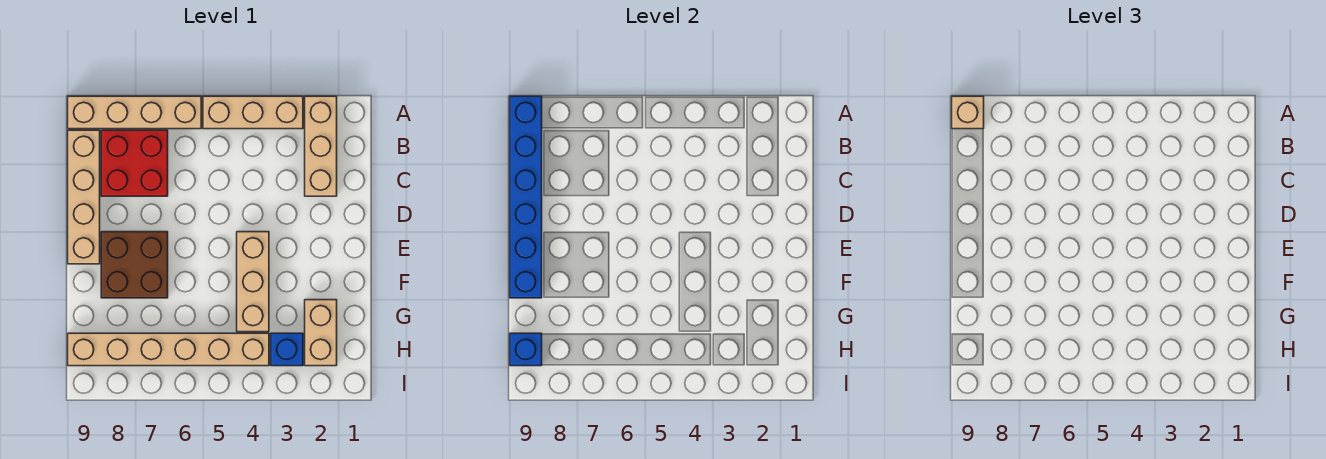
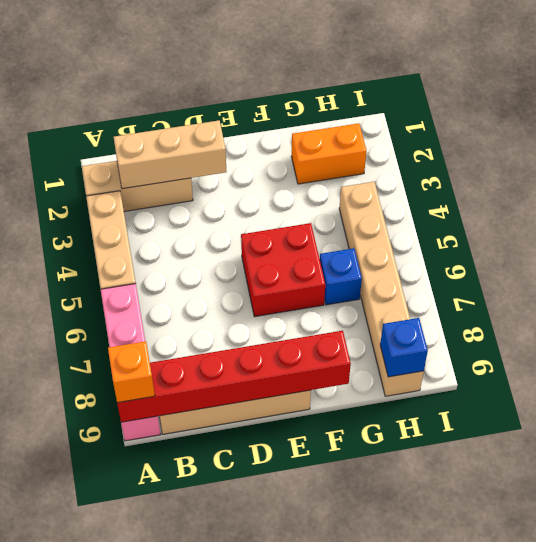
tan brick A6:A9 level 1 -> pink brick A6:A9 level 1
blue brick A9:F9 level 2 -> red brick A9:F9 level 2
tan brick A9 level 3 -> orange brick A9 level 3
red brick B7:C8 level 1 -> red brick E5:F6 level 1
tan brick E4:G4 level 1 -> tan brick B2:D2 level 2
brown brick E7:F8 level 1 -> none
tan brick G2:H2 level 1 -> orange brick G2:H2 level 1
blue brick H3 level 1 -> blue brick G6 level 1

